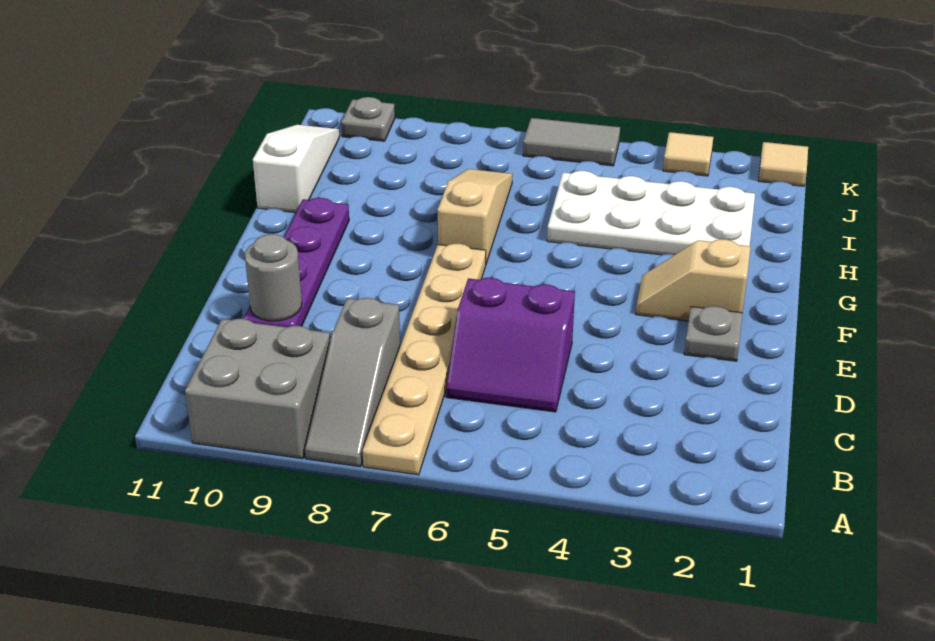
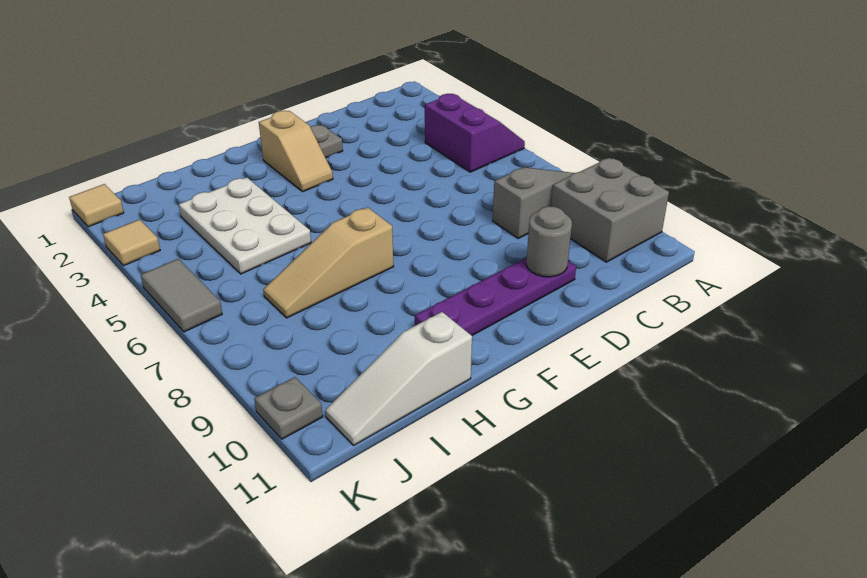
tan plate A7:F7 level 1 -> none
purple slope C5:D6 level 1 top D -> purple slope A4:B5 level 1 top B
white plate H2:I5 level 1 -> white plate H3:I5 level 1

